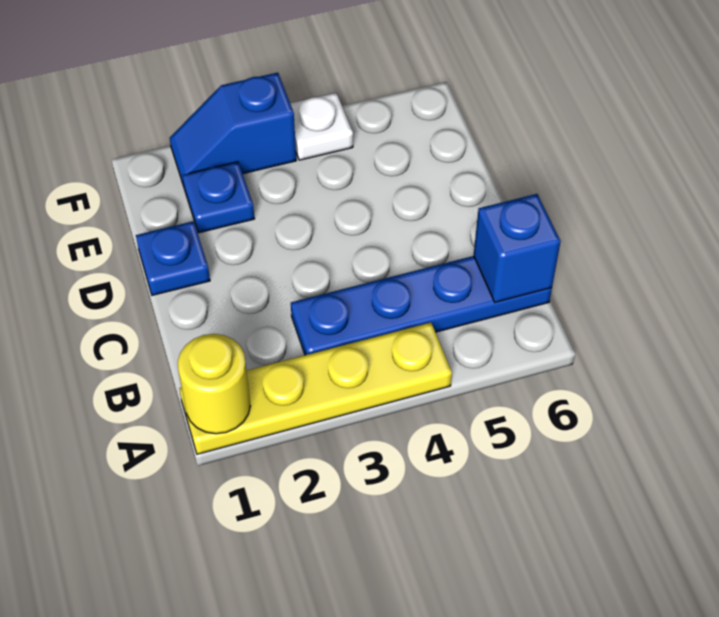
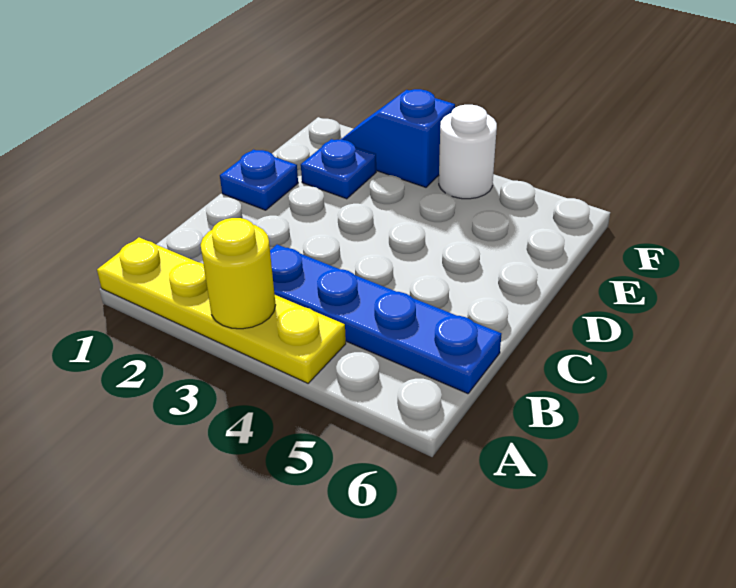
yellow round brick A1 level 2 -> yellow round brick A3 level 2
blue brick B6 level 2 -> none
white plate F4 level 1 -> white round brick F4 level 1

